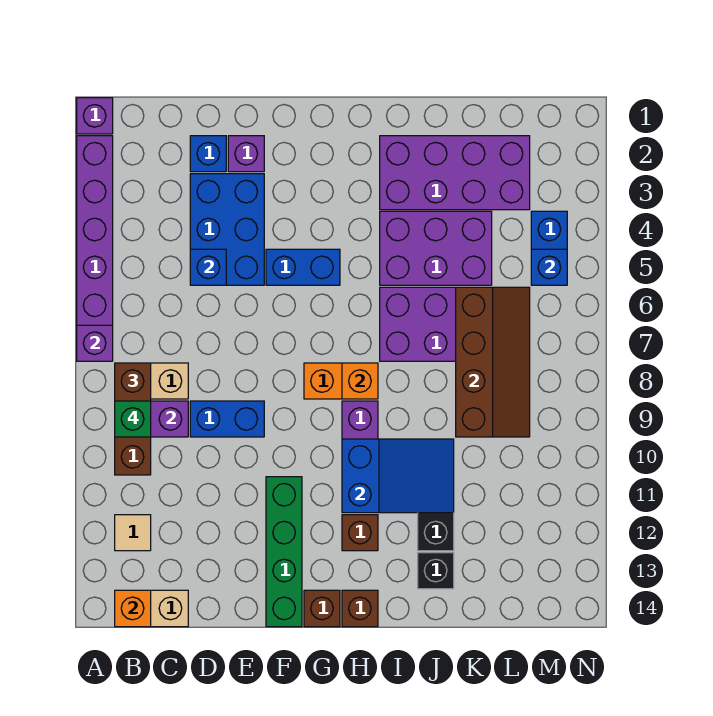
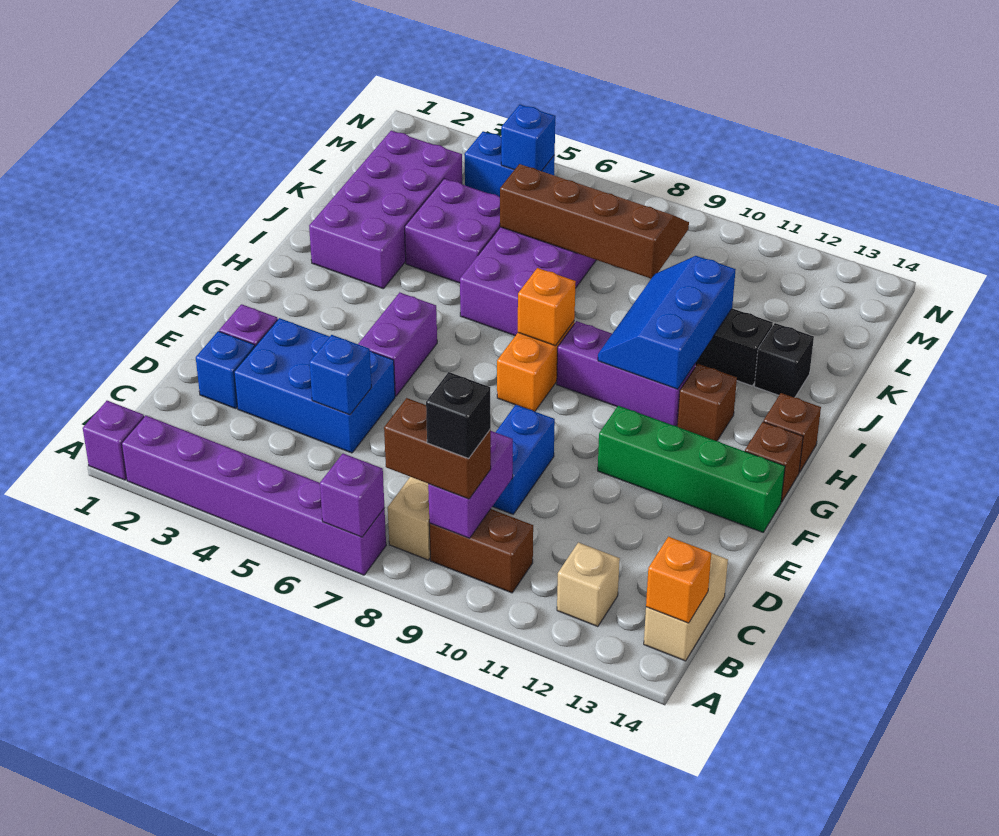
green brick B9 level 4 -> black brick B9 level 4
tan tile B12 level 1 -> tan brick B12 level 1
blue brick F5:G5 level 1 -> purple brick F5:G5 level 1
blue slope H10:J11 level 2 top H -> blue slope H10:J11 level 2 top 11
purple brick I4:K5 level 1 -> purple brick J4:K5 level 1

